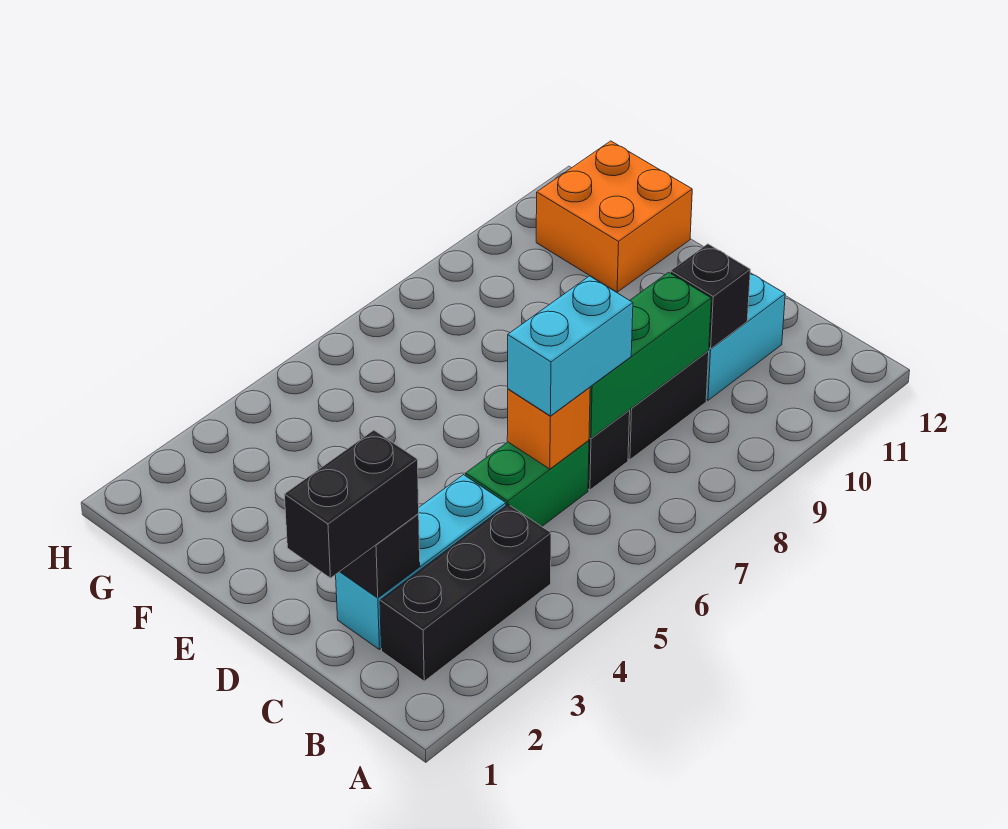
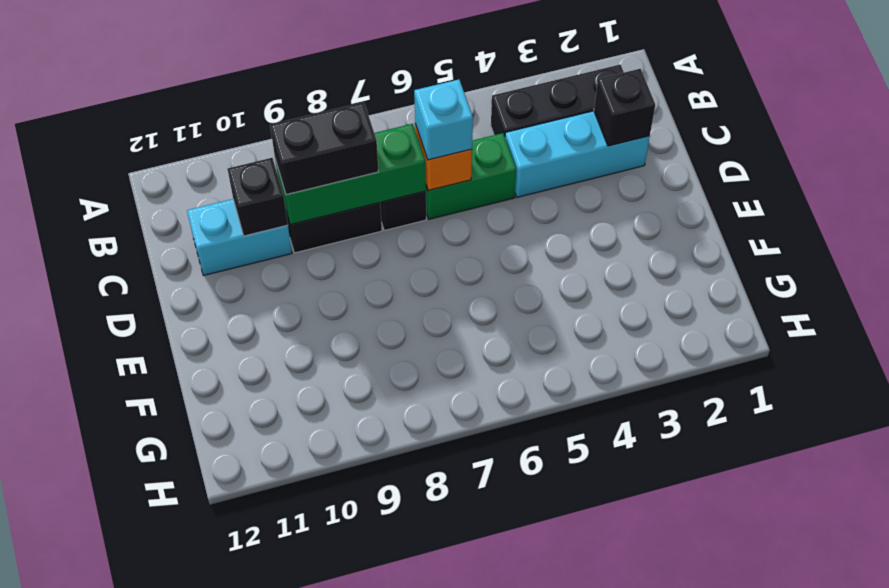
black brick C1:C2 level 3 -> black brick C8:C9 level 3
cyan brick C6:C7 level 3 -> cyan brick C6 level 3
orange brick F11:G12 level 1 -> none

